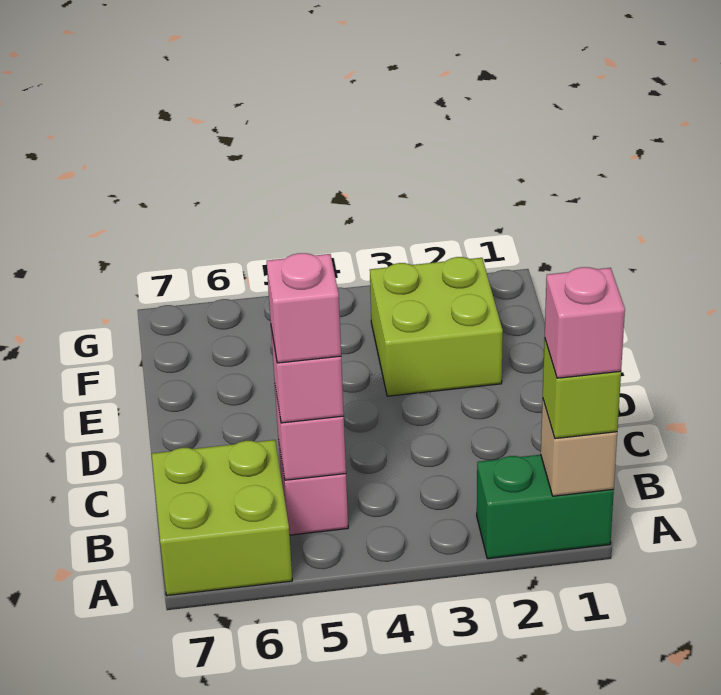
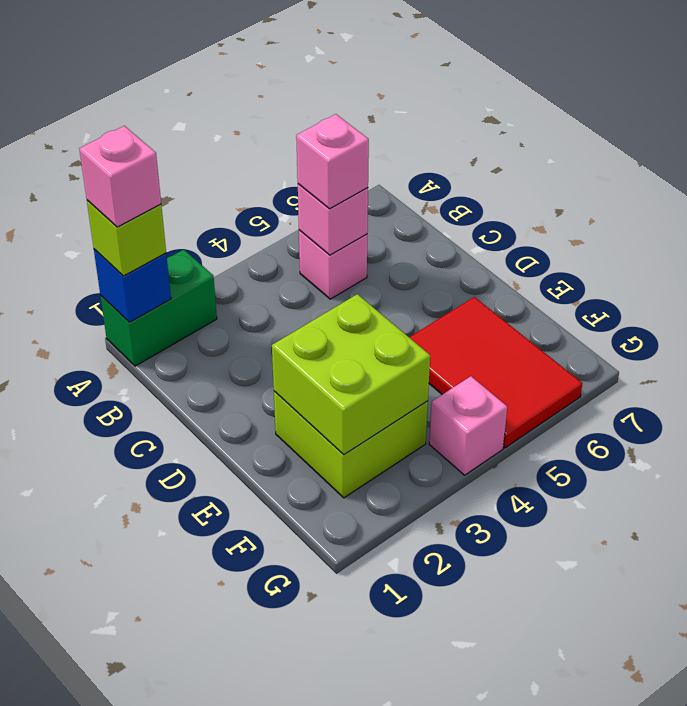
tan brick A1 level 2 -> blue brick A1 level 2
lime brick A6:B7 level 1 -> lime brick E2:F3 level 2
pink brick B5 level 4 -> pink brick G4 level 1
none -> red tile E5:G6 level 1

